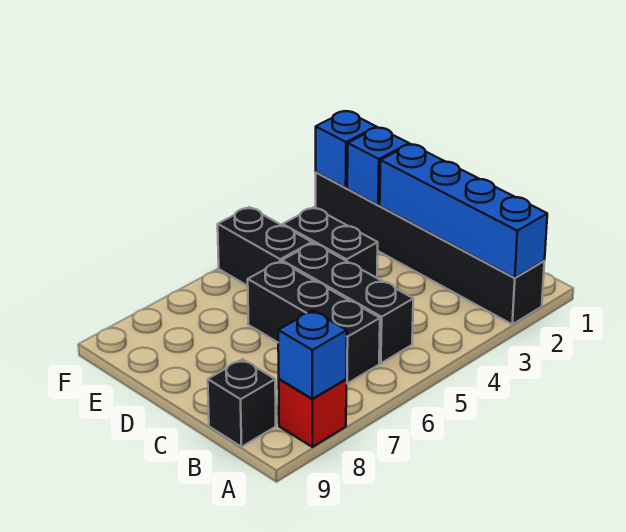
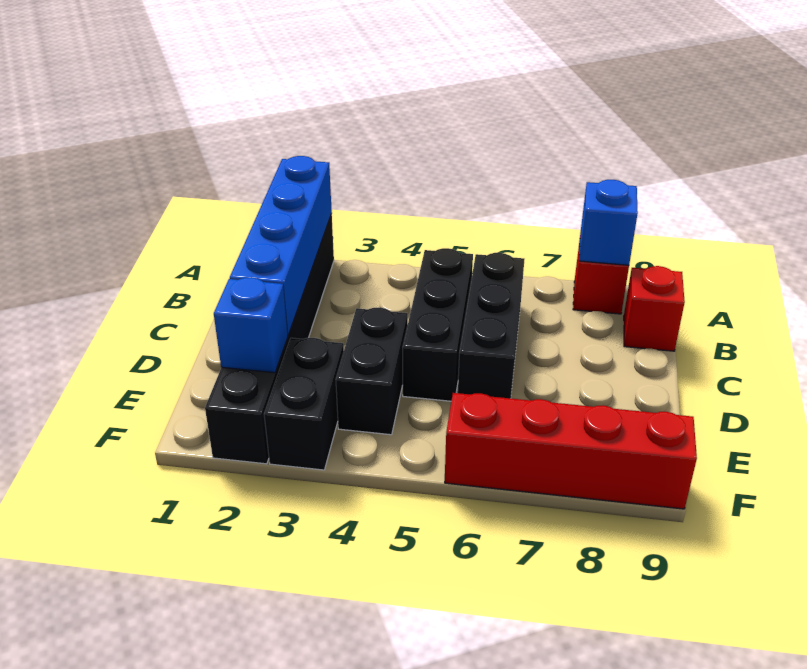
black brick B9 level 1 -> red brick B9 level 1
black brick E5:F5 level 1 -> black brick E3:F3 level 1
blue brick F2 level 2 -> none
none -> red brick F6:F9 level 1

